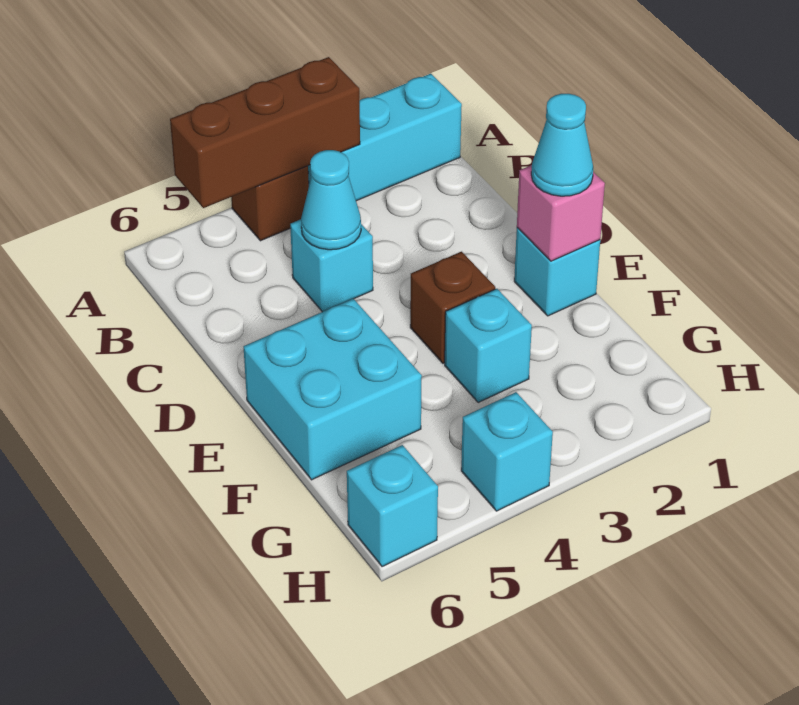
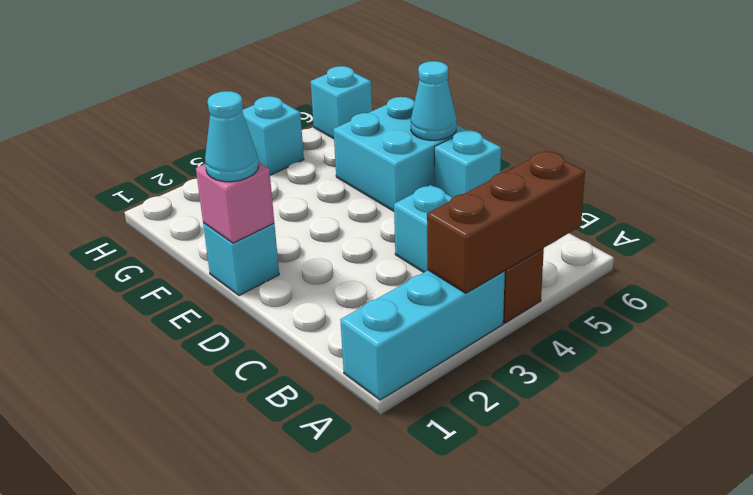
cyan cone C4 level 2 -> cyan cone E6 level 2
brown brick E3 level 1 -> none
cyan brick F3 level 1 -> cyan brick D6 level 1

